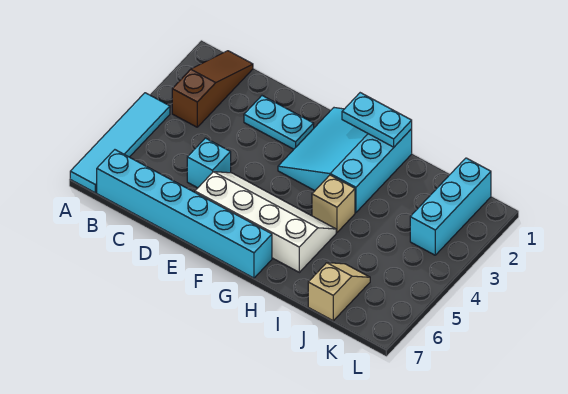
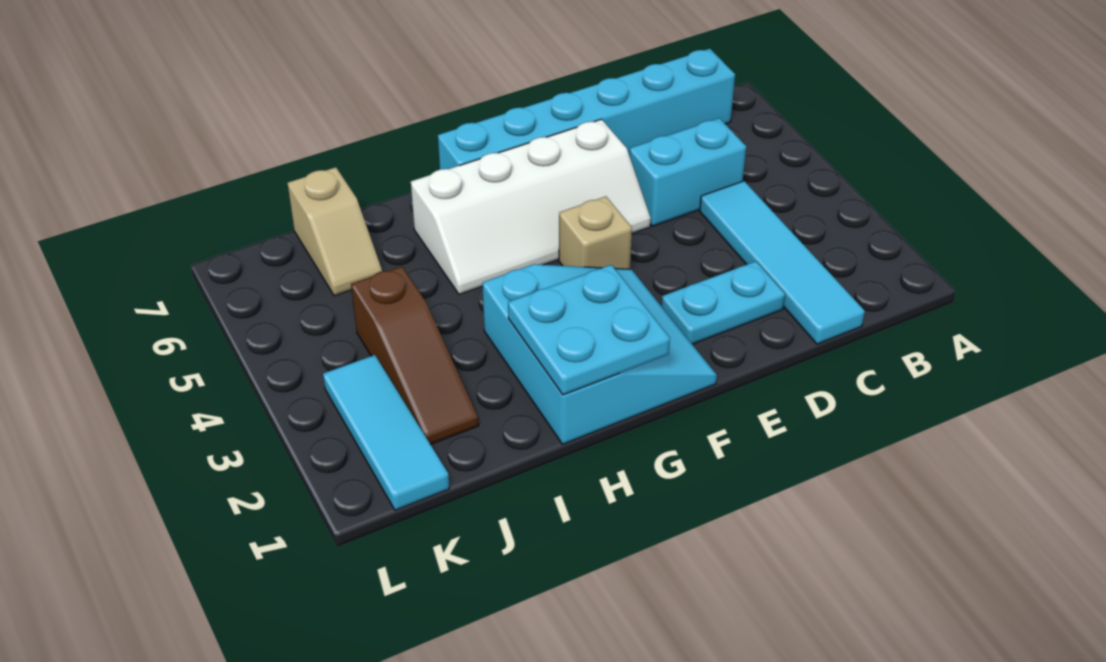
cyan tile A4:A7 level 1 -> cyan tile C1:C4 level 1
brown slope B1:B3 level 1 top 3 -> brown slope J2:J4 level 1 top 4
cyan brick D5 level 1 -> cyan brick C5:D5 level 1
cyan plate G1:H1 level 2 -> cyan plate G1:H2 level 2
tan brick H4 level 1 -> tan brick F4 level 1
cyan brick K1:K3 level 1 -> cyan tile K1:K3 level 1

